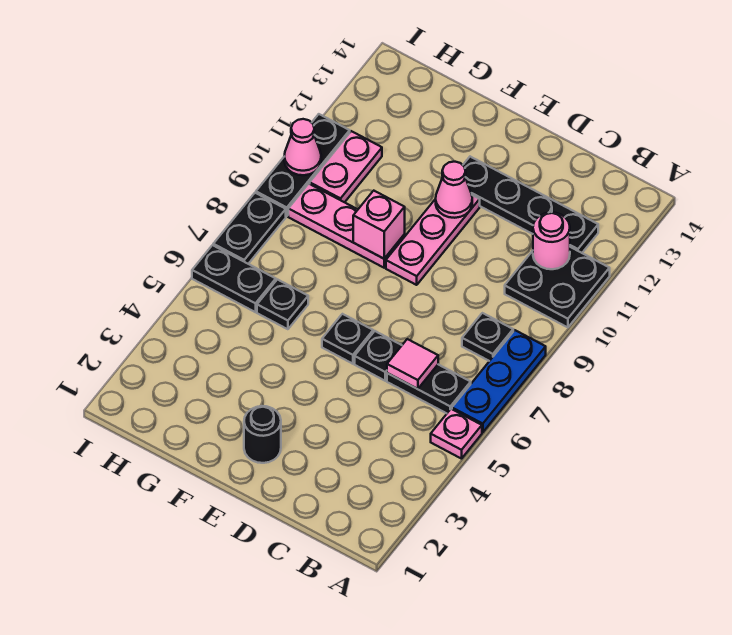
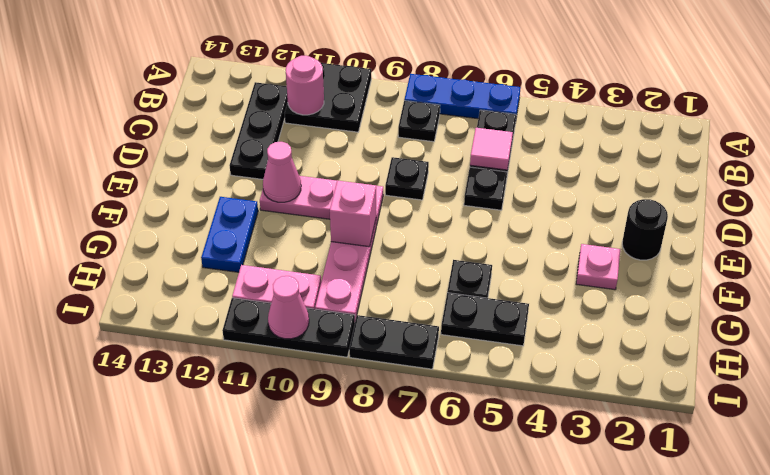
pink plate A5 level 1 -> pink plate F3 level 1
black plate B12:E12 level 1 -> black plate B12:D12 level 1
black plate E6 level 1 -> black plate D8 level 1
none -> blue plate F12:G12 level 1
black plate H6:I6 level 1 -> black plate H5:H6 level 1

